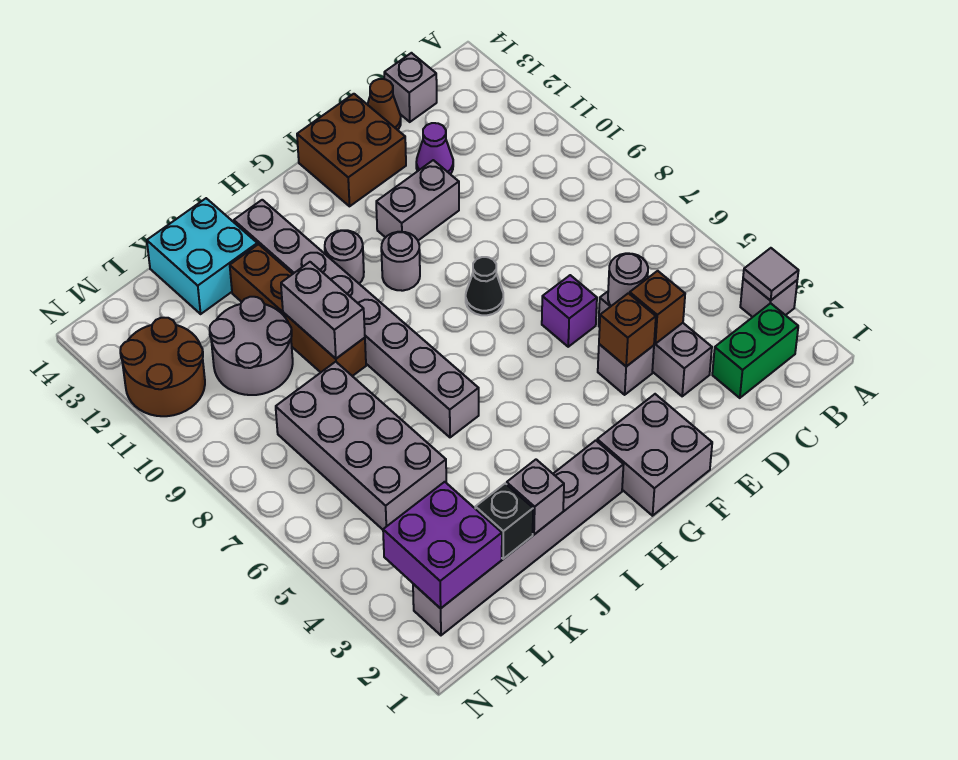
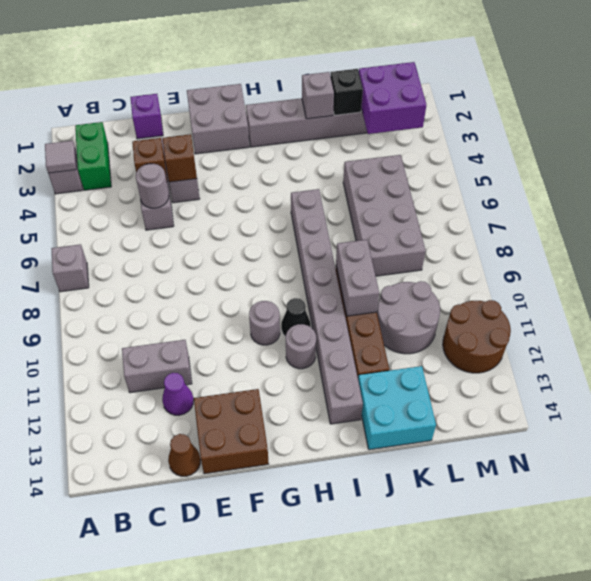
green brick B2:C2 level 1 -> green brick B2:B3 level 1
grey brick C14 level 1 -> grey brick A7 level 1
purple brick E6 level 1 -> purple brick D1 level 1
grey brick E11:F11 level 1 -> grey brick C11:D11 level 1
black cone F8 level 1 -> black cone H10 level 1

